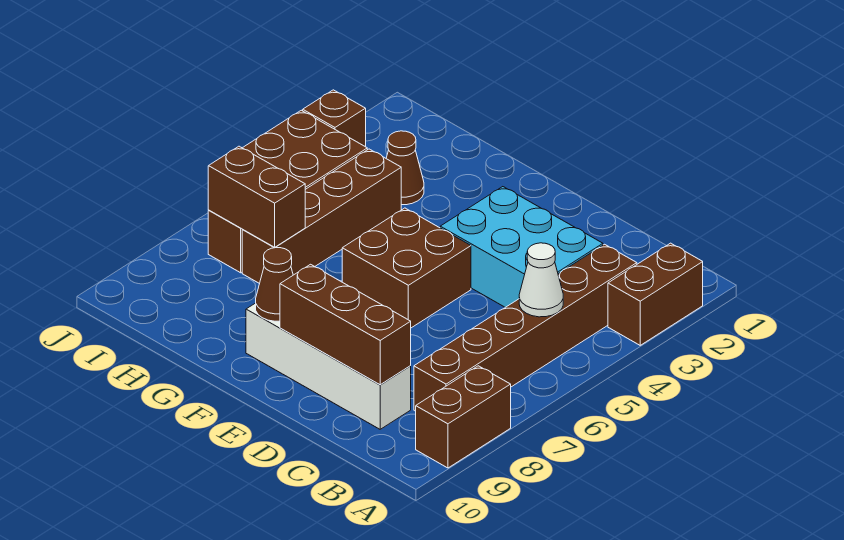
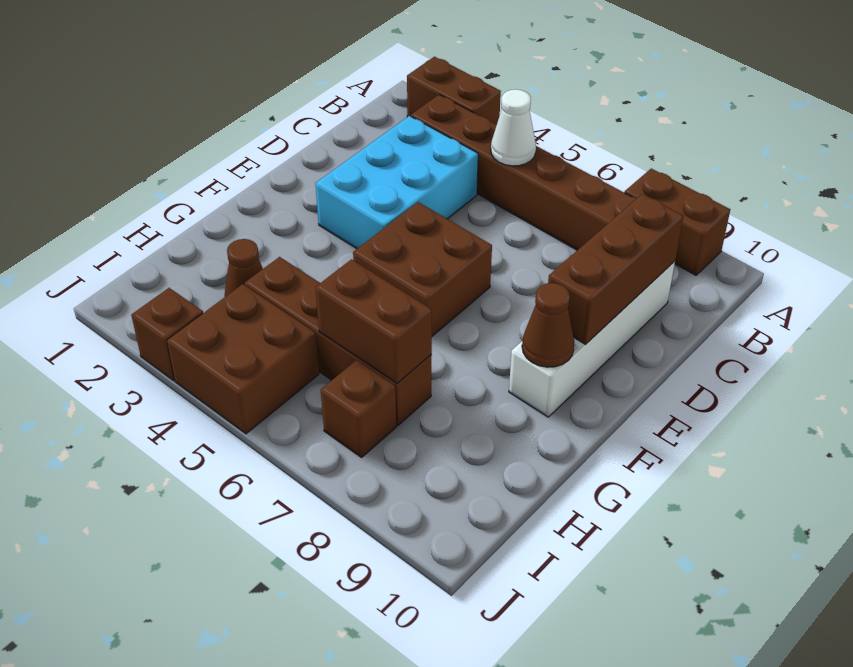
brown brick H7:I7 level 2 -> brown brick H6:H7 level 2

